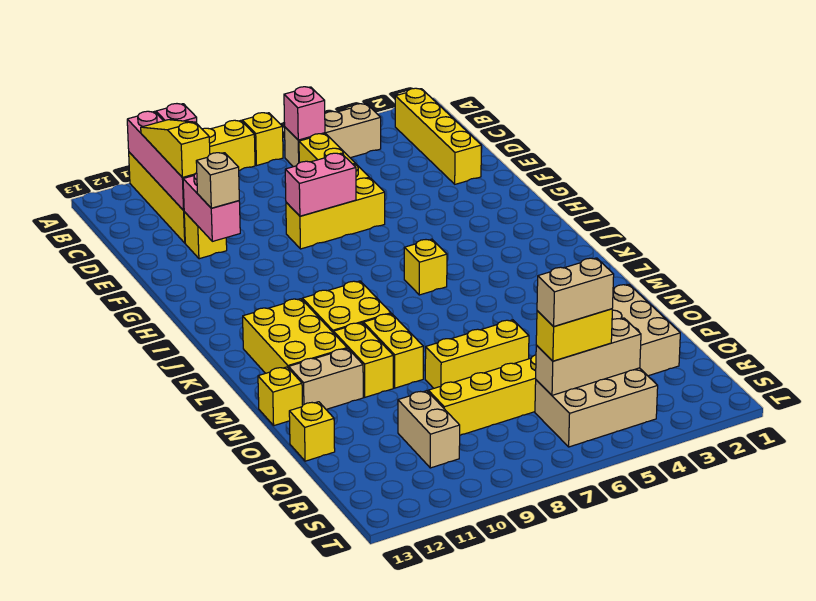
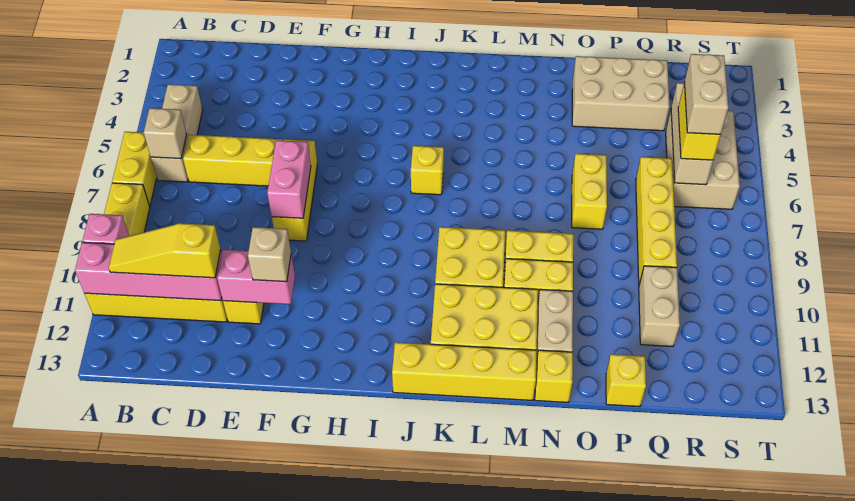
yellow brick A7 level 1 -> yellow brick A6:A7 level 1
yellow brick B2:E2 level 1 -> yellow brick J13:M13 level 1
pink brick B6 level 2 -> tan brick B6 level 2
yellow brick O6:O8 level 1 -> yellow brick O6:O7 level 1
tan brick Q10:R10 level 1 -> tan brick Q10:Q11 level 1

